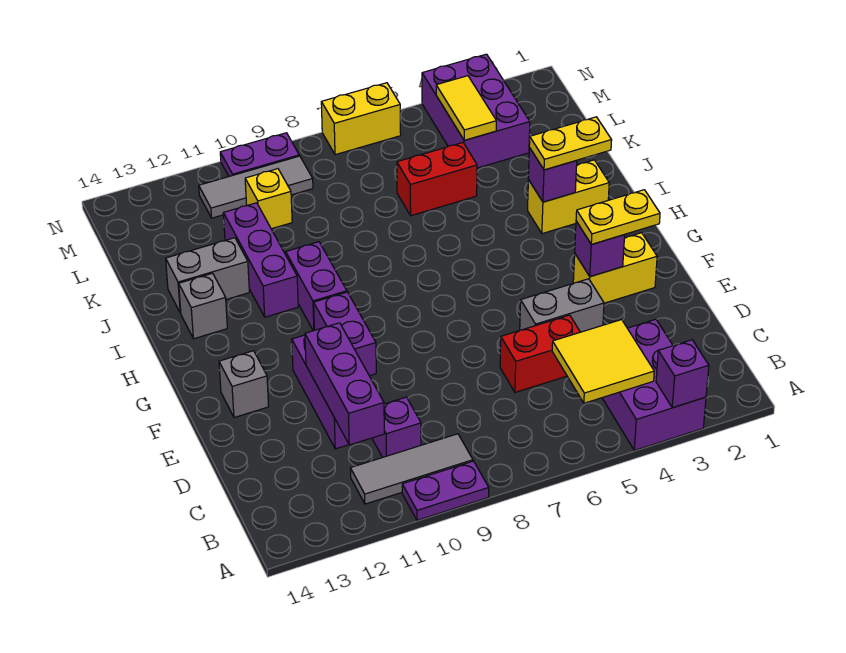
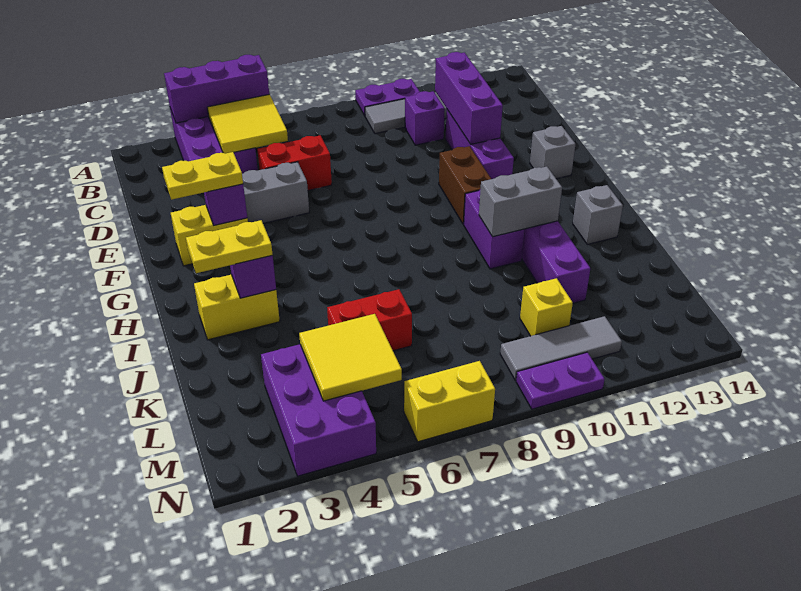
purple brick A3 level 2 -> purple brick A3:A5 level 2
purple brick F10:G10 level 1 -> brown brick F10:G10 level 1
grey brick J12:J13 level 1 -> grey brick I10:I11 level 2
yellow tile L4:M4 level 2 -> yellow tile L4:M5 level 2

